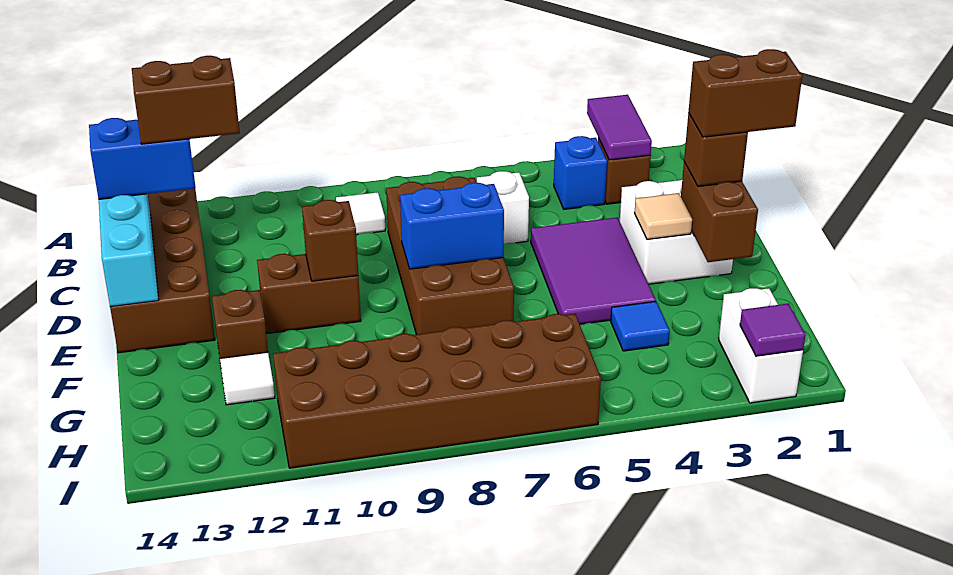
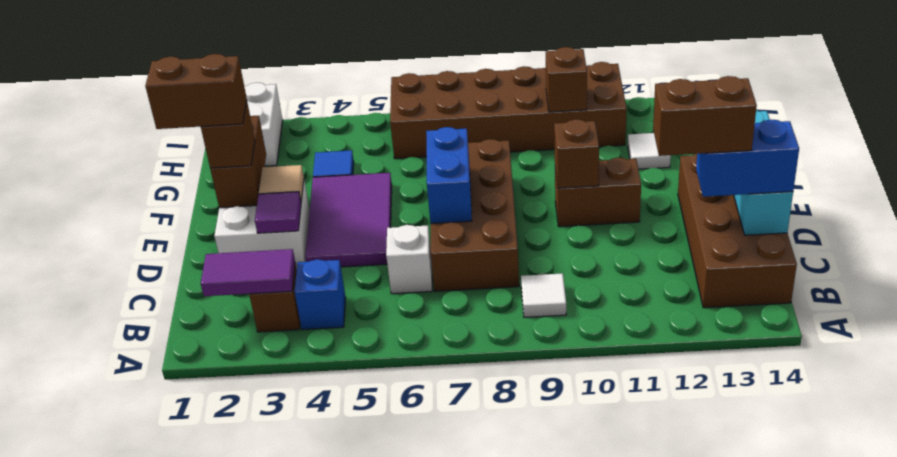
purple tile A3:B3 level 2 -> purple tile B2:B3 level 2
blue brick E7:E8 level 2 -> blue brick D7:E7 level 2
brown brick F12 level 1 -> brown brick H10 level 2
purple tile I2 level 2 -> purple tile D3 level 2

